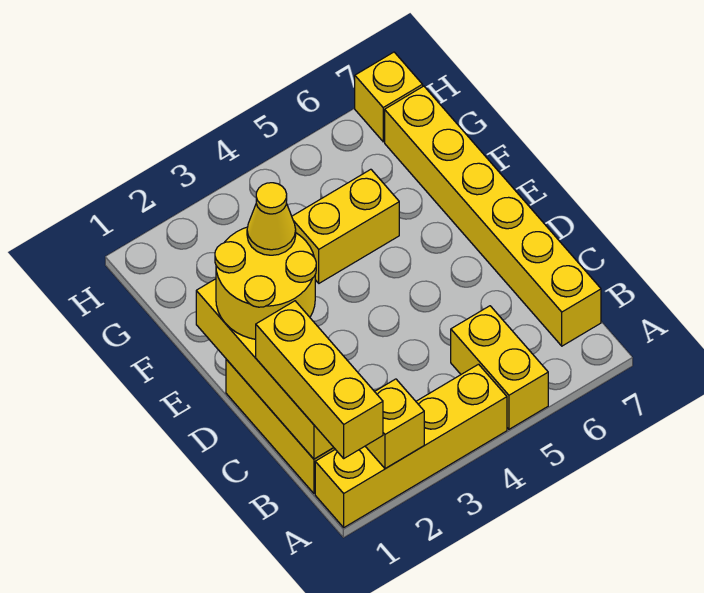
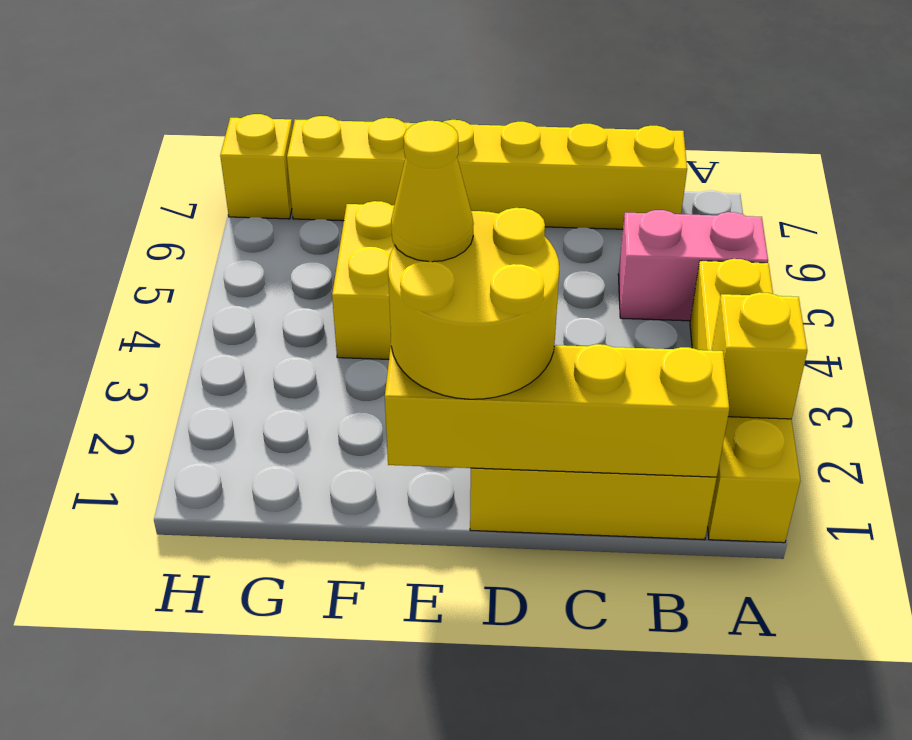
yellow brick A1:C1 level 3 -> none
yellow brick A5:B5 level 1 -> pink brick A5:B5 level 1

